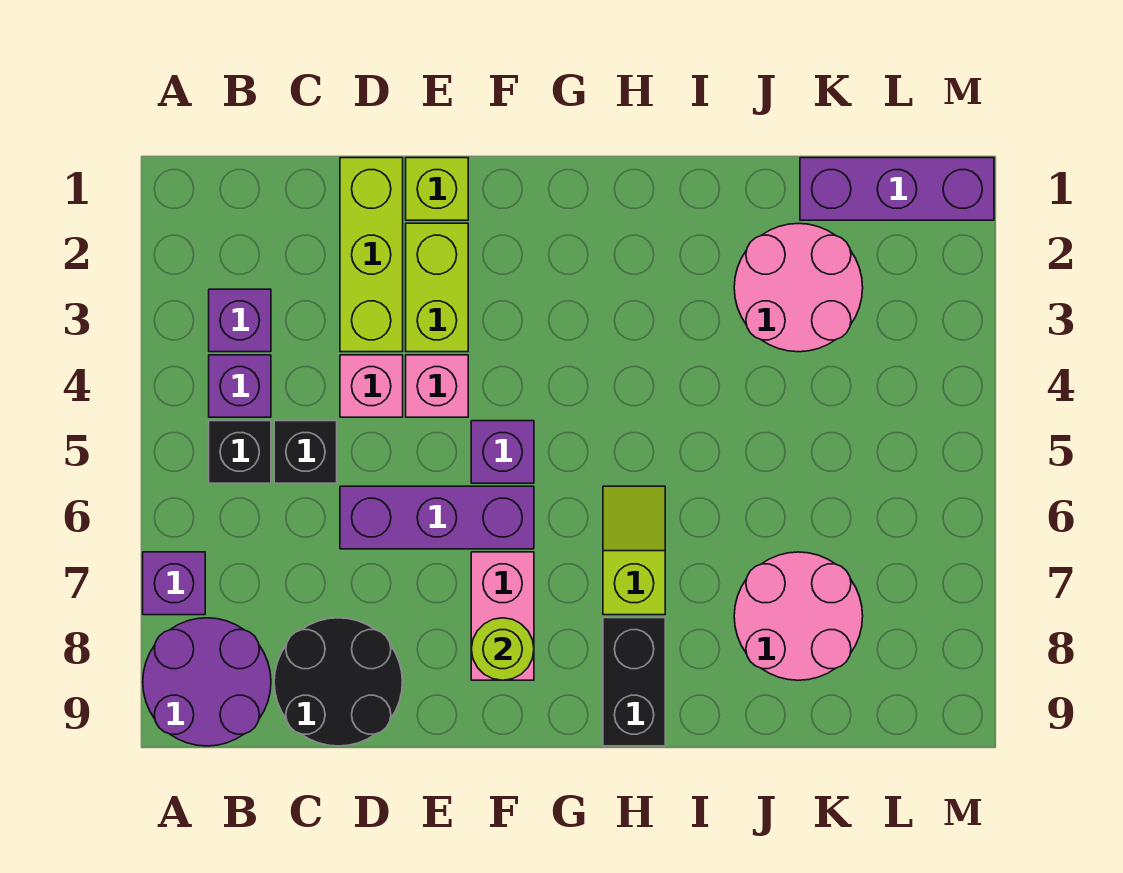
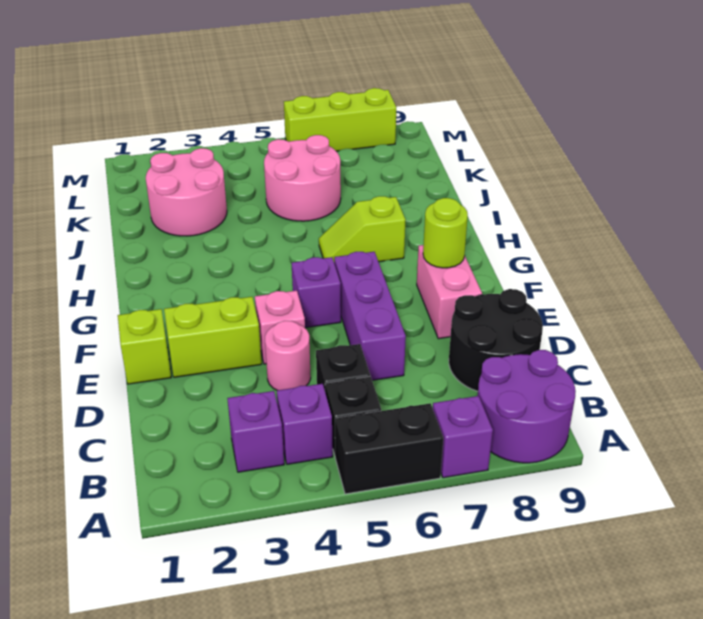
lime brick D1:D3 level 1 -> lime brick M6:M8 level 1
pink brick D4 level 1 -> pink round brick D4 level 1
pink brick F7:F8 level 1 -> pink brick E8:F8 level 1
black brick H8:H9 level 1 -> black brick A5:A6 level 1
pink round brick J7:K8 level 1 -> pink round brick J5:K6 level 1
purple brick K1:M1 level 1 -> none

